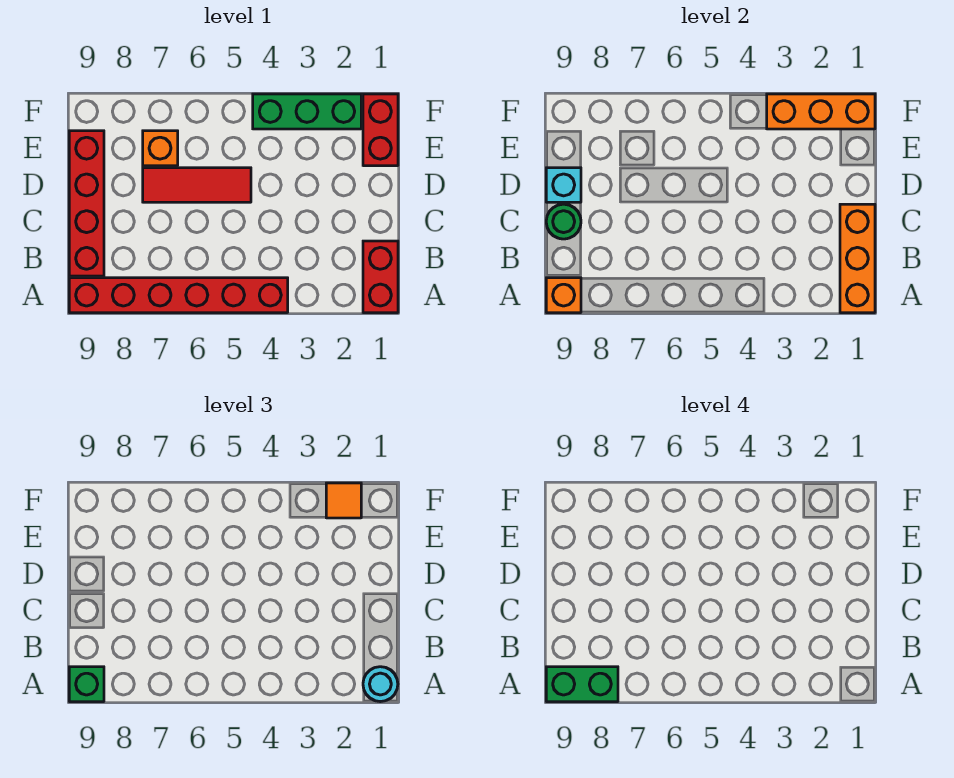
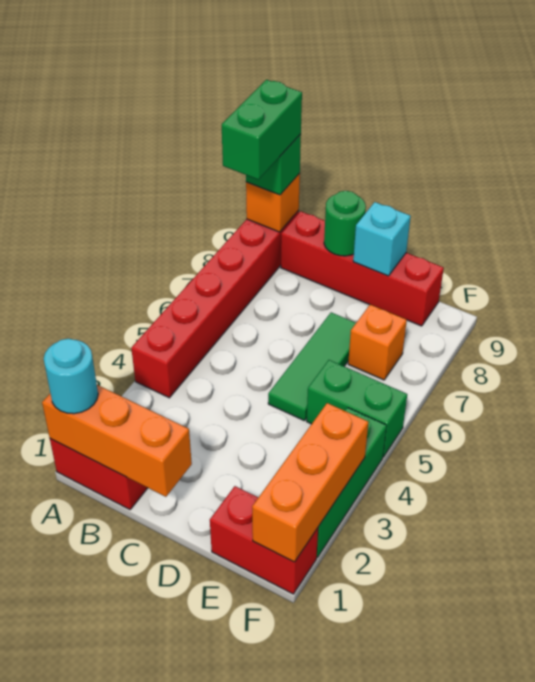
red tile D5:D7 level 1 -> green tile D5:D7 level 1
none -> green brick E5:F5 level 1
orange tile F2 level 3 -> none

